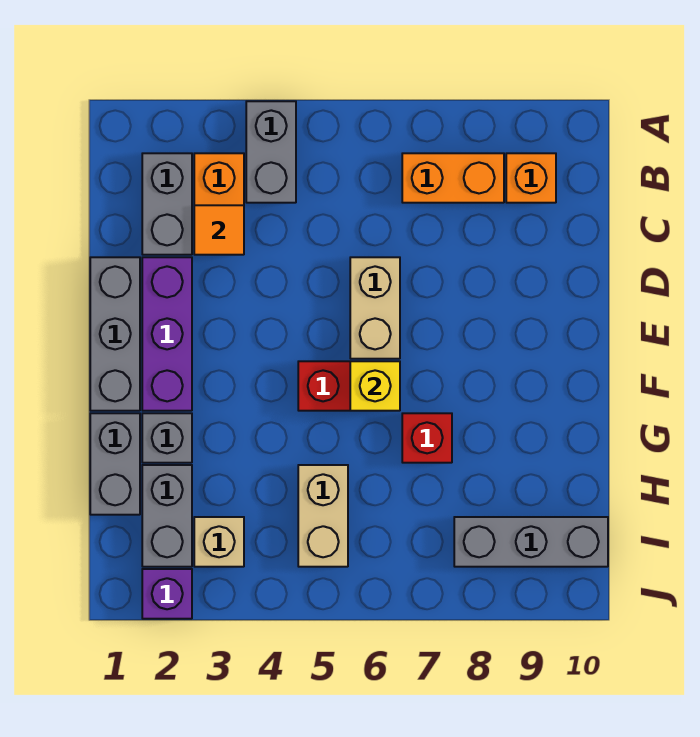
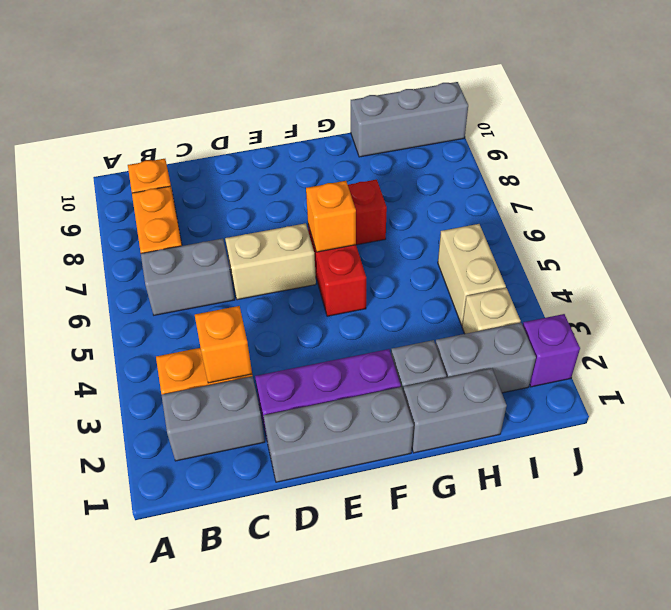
grey brick A4:B4 level 1 -> grey brick B6:C6 level 1
orange tile C3 level 2 -> orange brick C3 level 2
yellow brick F6 level 2 -> orange brick F6 level 2
tan brick H5:I5 level 1 -> tan brick I4:I5 level 1
grey brick I8:I10 level 1 -> grey brick H10:J10 level 1

